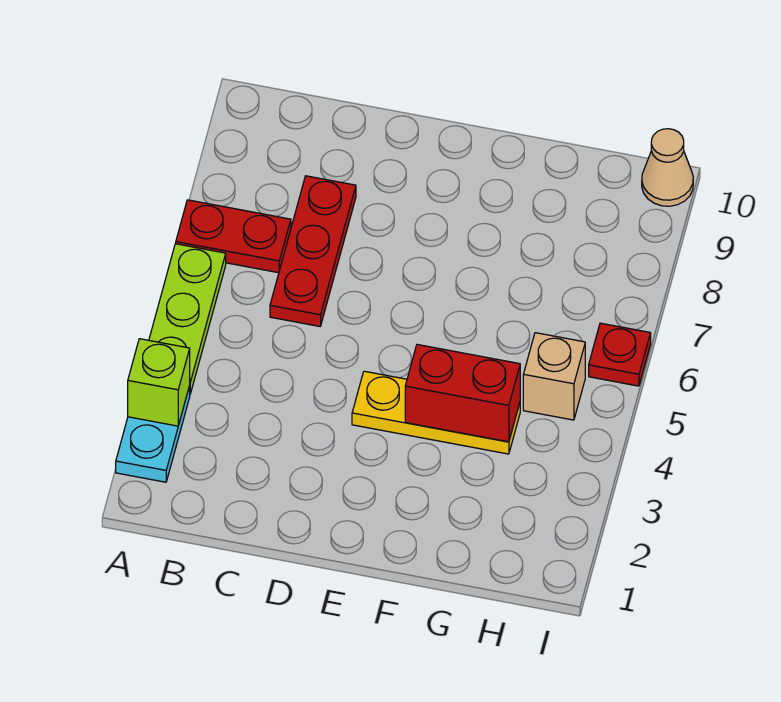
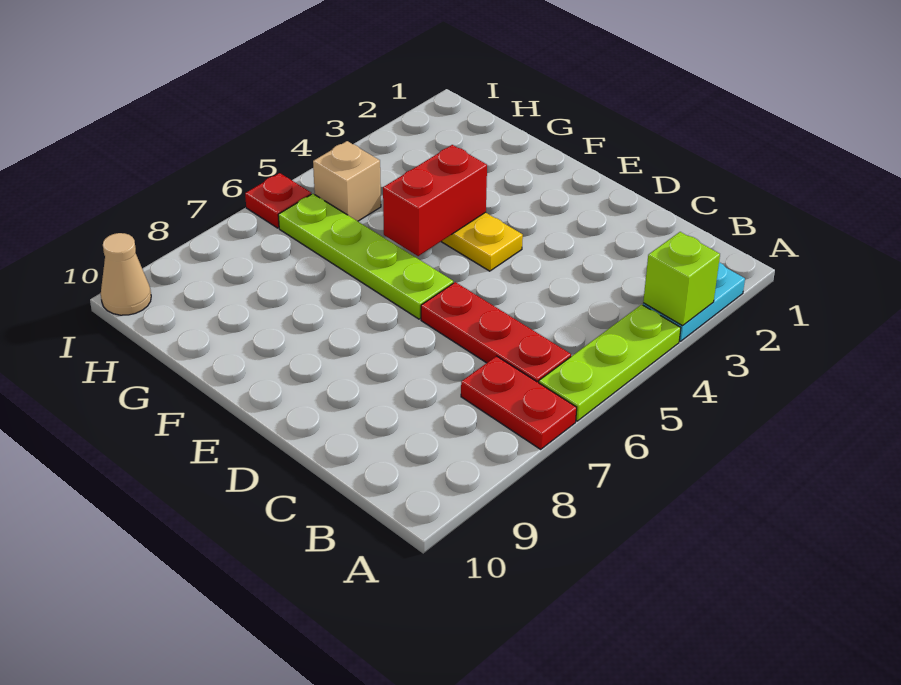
red plate C6:C8 level 1 -> red plate B6:D6 level 1
none -> lime plate E6:H6 level 1
red brick F4:G4 level 2 -> red brick F4:F5 level 2

